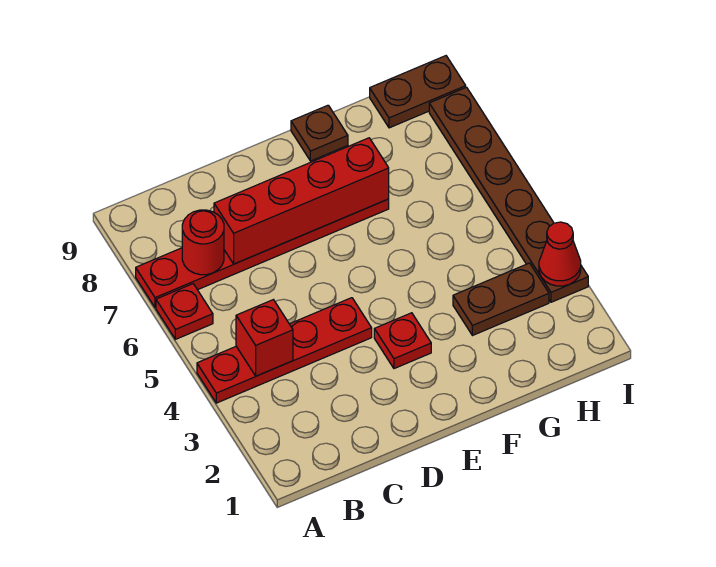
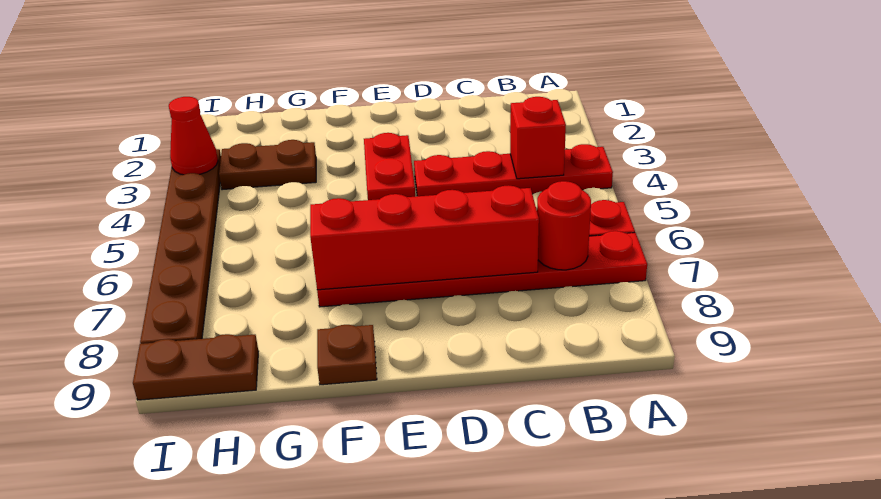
red plate E3 level 1 -> red plate E3:E4 level 1

